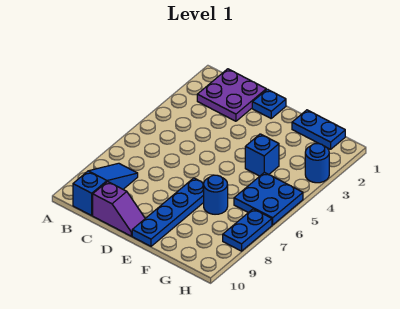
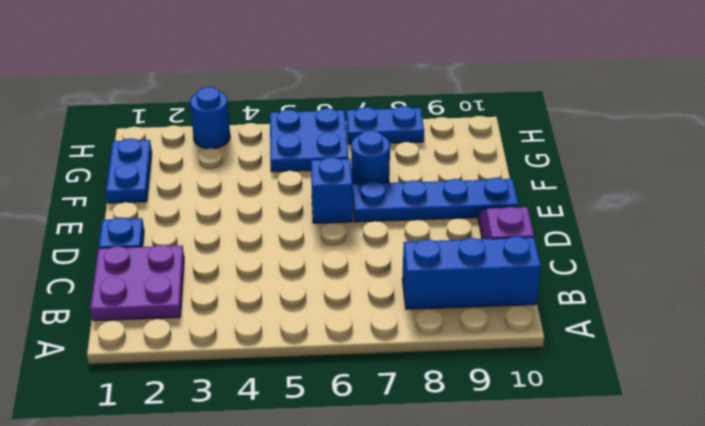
blue slope B8:B10 level 1 top 10 -> blue brick B8:B10 level 1
blue brick F4 level 1 -> blue brick E6 level 1

